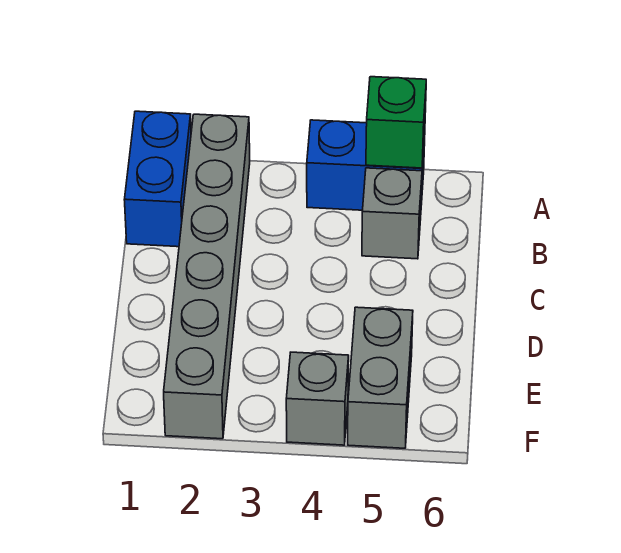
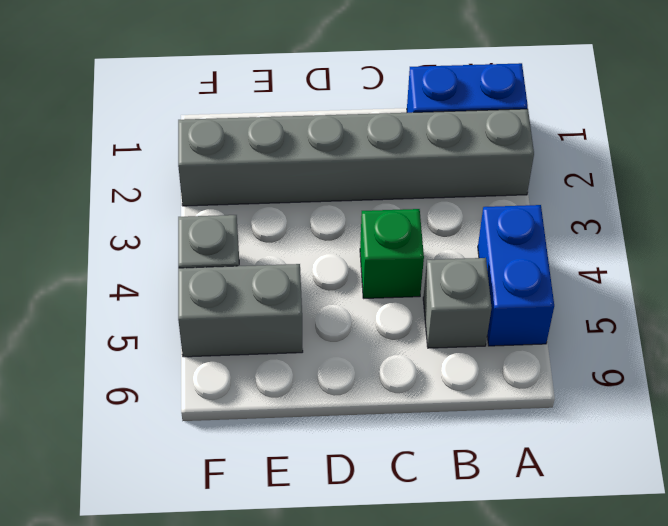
green brick A5 level 2 -> green brick C4 level 1

